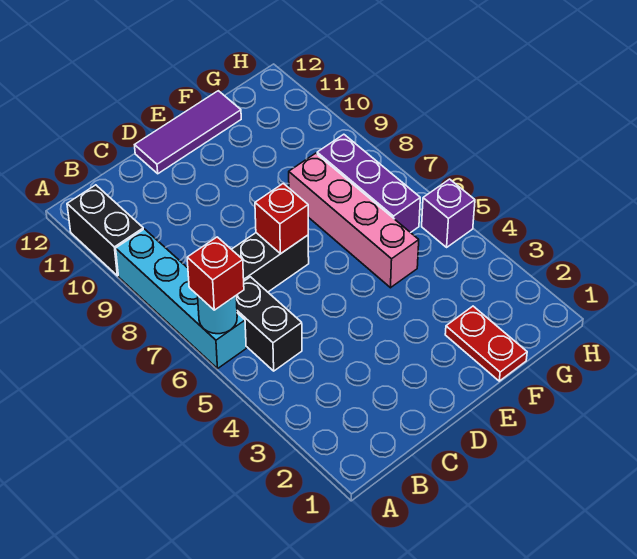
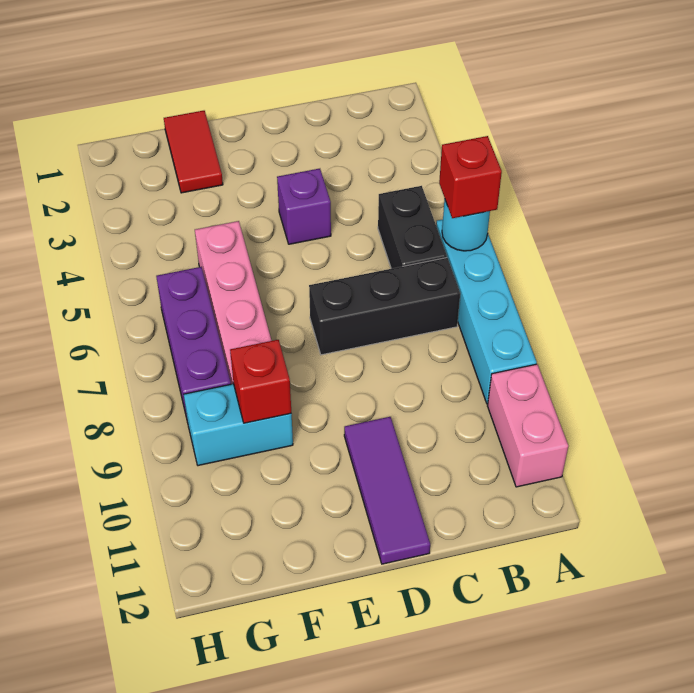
black brick A10:A11 level 1 -> pink brick A10:A11 level 1
red brick D7 level 2 -> red brick F9 level 2
purple tile D12:F12 level 1 -> purple tile D10:D12 level 1
red plate F1:F2 level 1 -> red tile F1:F2 level 1
none -> cyan brick F9:G9 level 1
purple brick H5 level 1 -> purple brick D4 level 1

